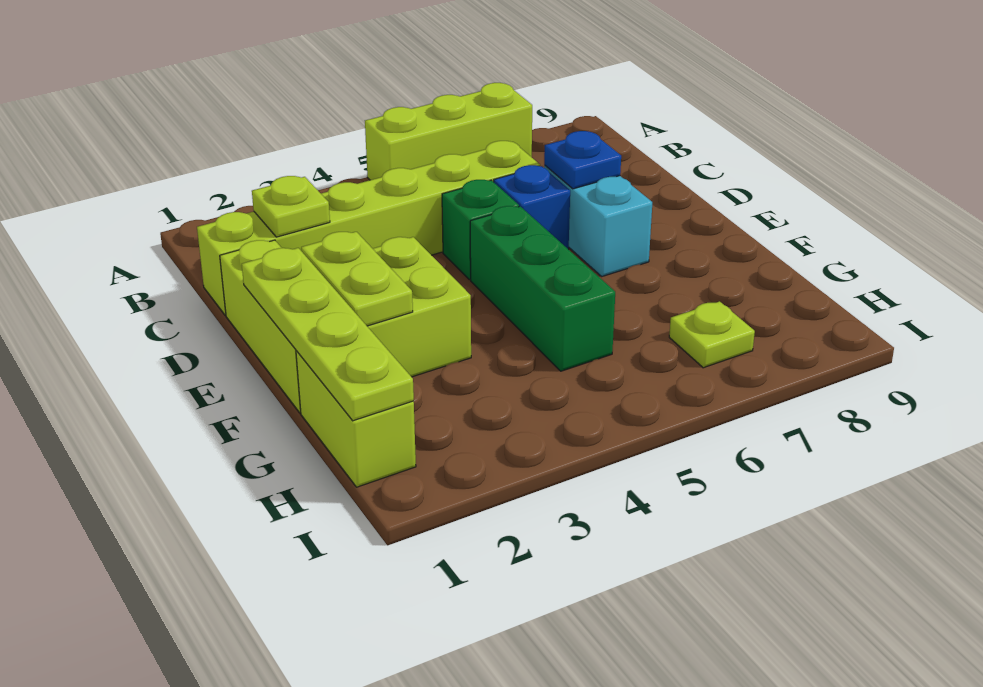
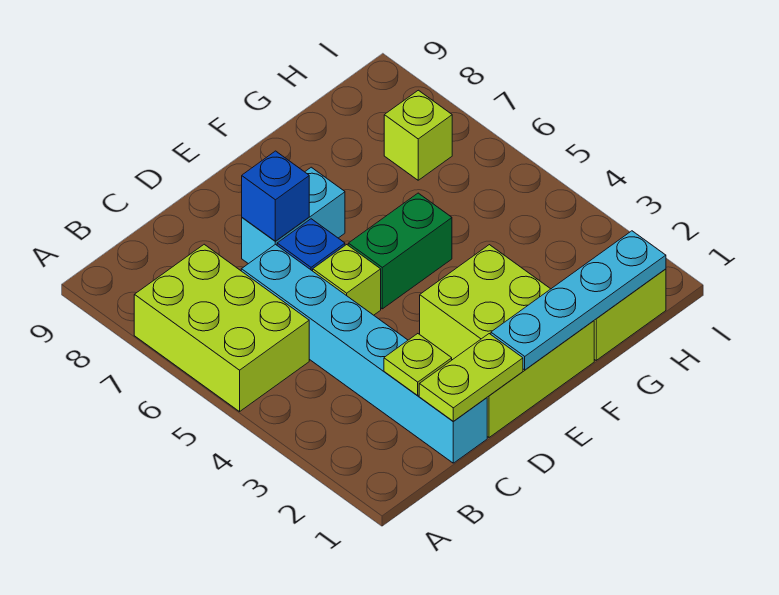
lime brick A5:A7 level 1 -> lime brick A5:B7 level 1
lime brick C1:C6 level 1 -> cyan brick C1:C6 level 1
green brick D5 level 1 -> lime brick D5 level 1
blue plate D7 level 2 -> blue brick D7 level 2
lime plate E1:H1 level 2 -> cyan plate E1:H1 level 2
lime plate E2:F2 level 2 -> lime plate C1:D1 level 2
green brick E5:G5 level 1 -> green brick E5:F5 level 1
lime plate H7 level 1 -> lime brick H7 level 1

